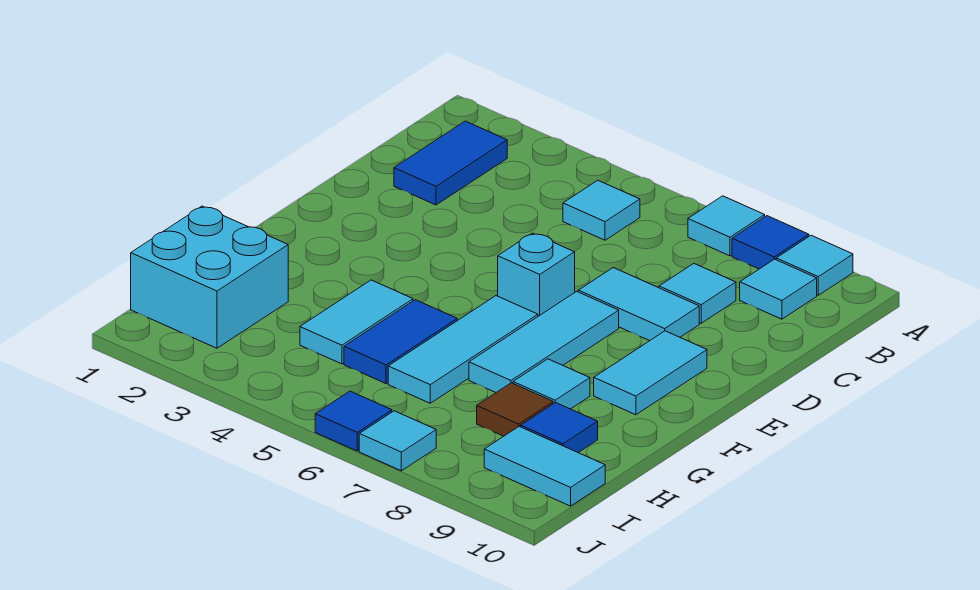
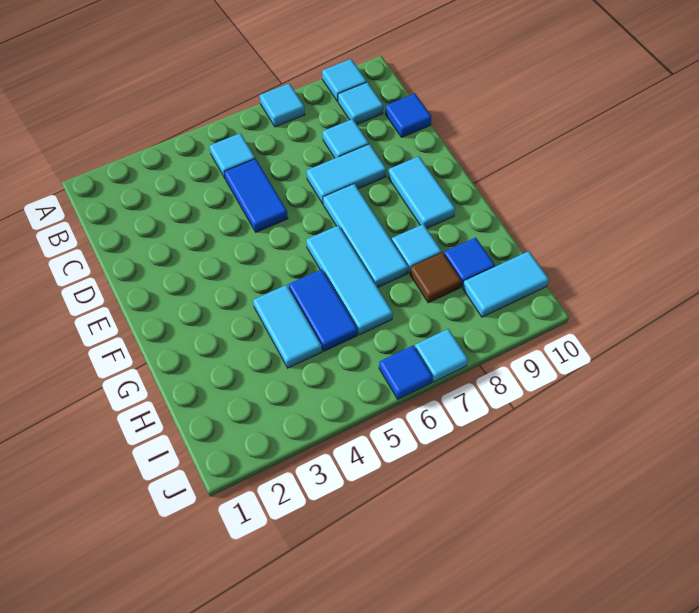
blue tile A8 level 1 -> blue tile C10 level 1
blue tile B2:C2 level 1 -> blue tile C5:D5 level 1
cyan brick E6 level 1 -> none
cyan brick H1:I2 level 1 -> none

